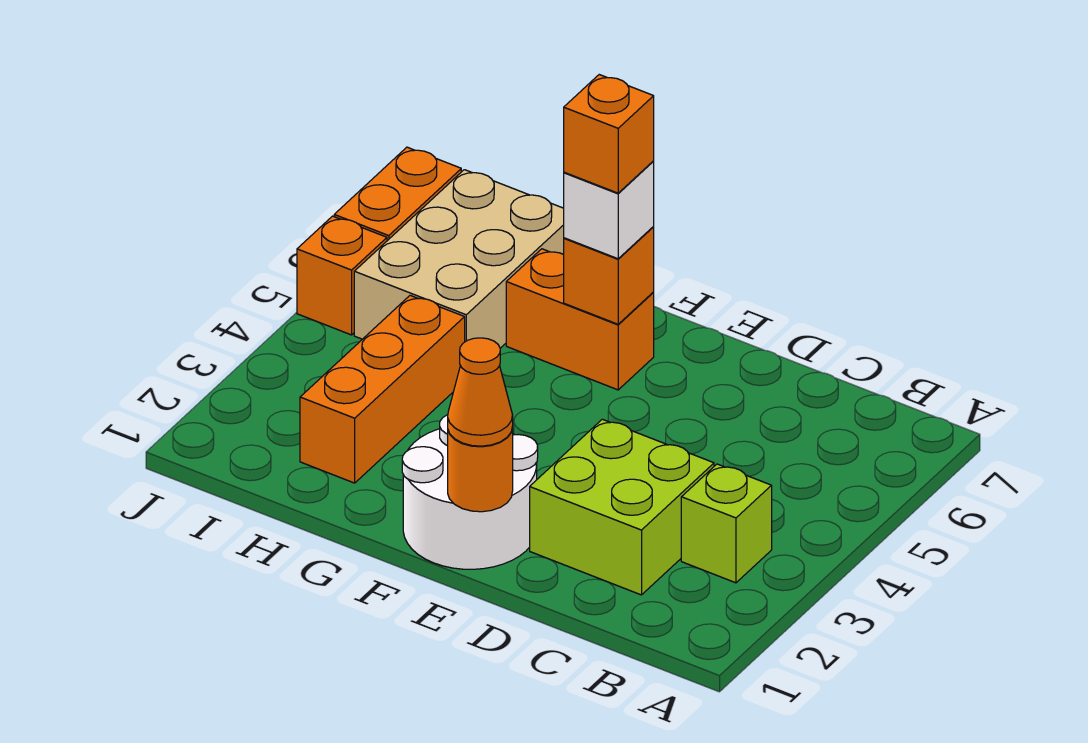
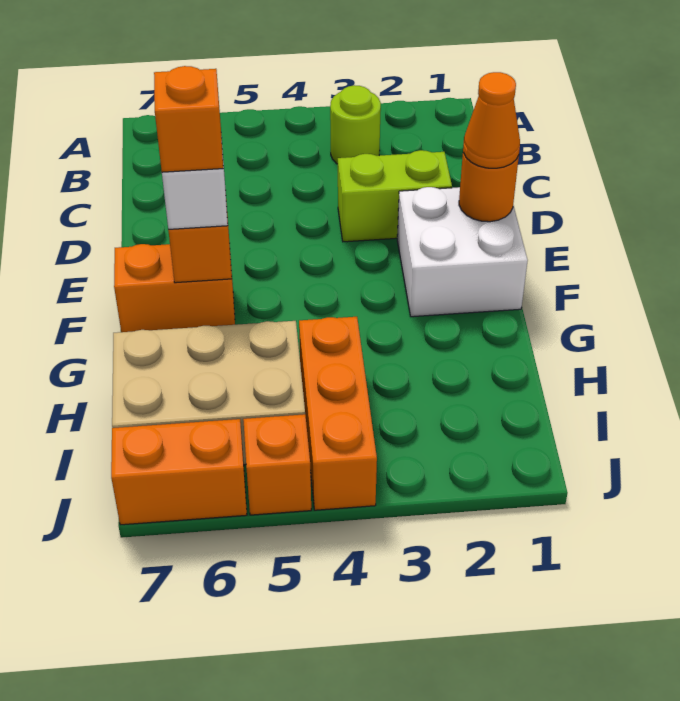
lime brick B3 level 1 -> lime round brick B3 level 1
lime brick C2:D3 level 1 -> lime brick D2:D3 level 1
white round brick E1:F2 level 1 -> white brick E1:F2 level 1
orange brick F6:G6 level 1 -> orange brick F6:F7 level 1
orange brick H2:H4 level 1 -> orange brick H4:J4 level 1

